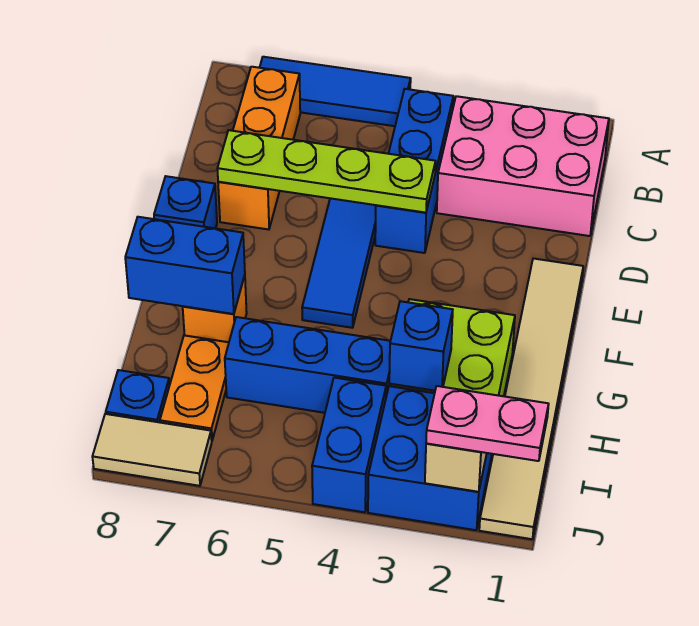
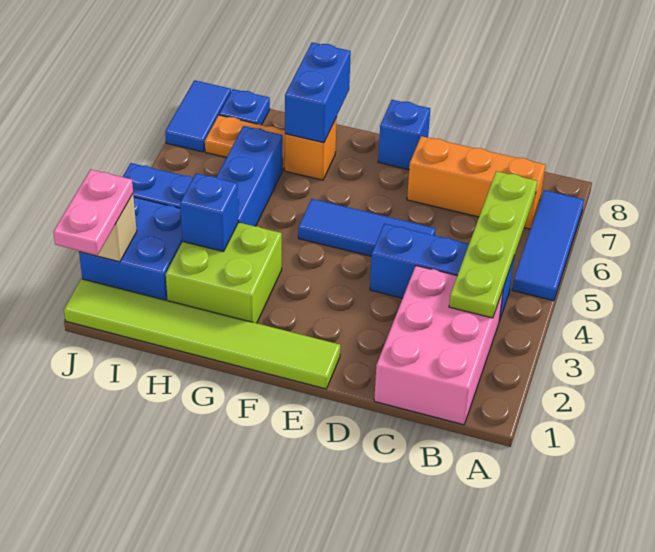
lime plate D4:D7 level 2 -> lime plate B3:B6 level 2
tan tile E1:J1 level 1 -> lime tile E1:J1 level 1
tan tile J7:J8 level 1 -> blue tile J7:J8 level 1

